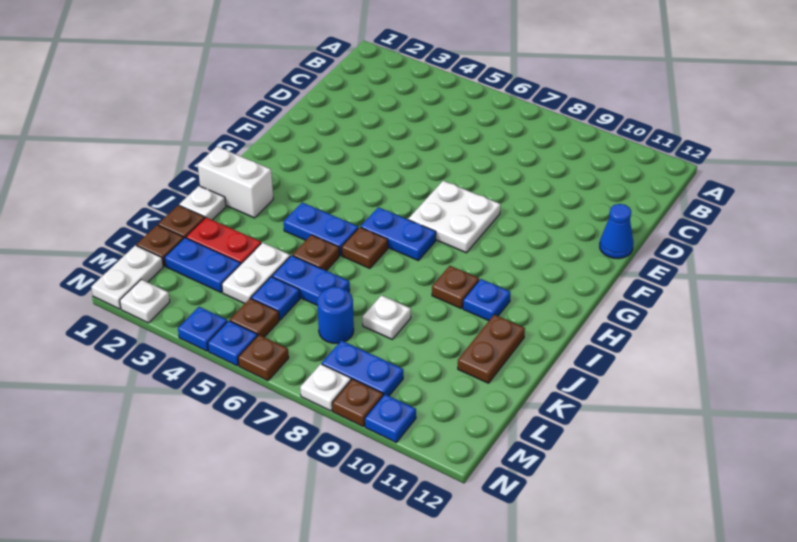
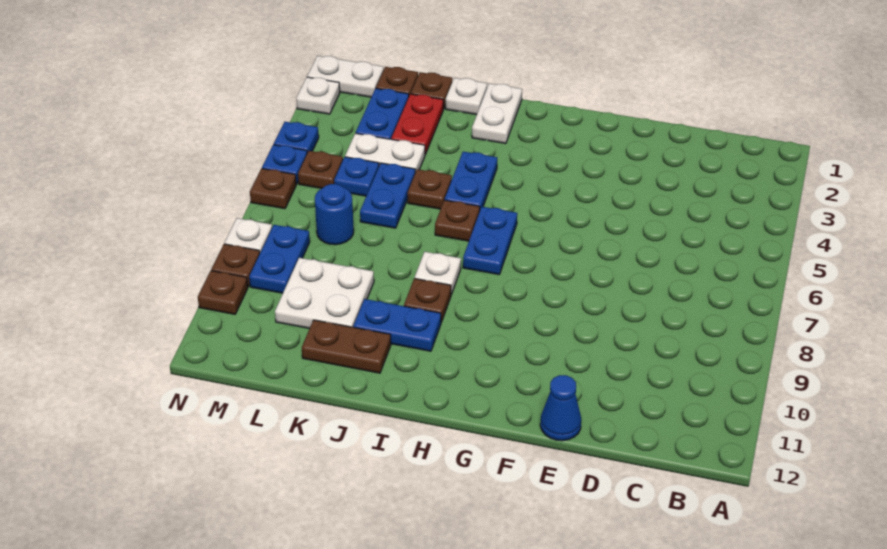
white plate F7:G8 level 1 -> white plate K9:L10 level 1
white brick I1:I2 level 1 -> white plate I1:I2 level 1
blue plate I10 level 1 -> blue plate I10:J10 level 1
white plate K8 level 1 -> white plate I8 level 1
blue plate N10 level 1 -> brown plate N10 level 1

